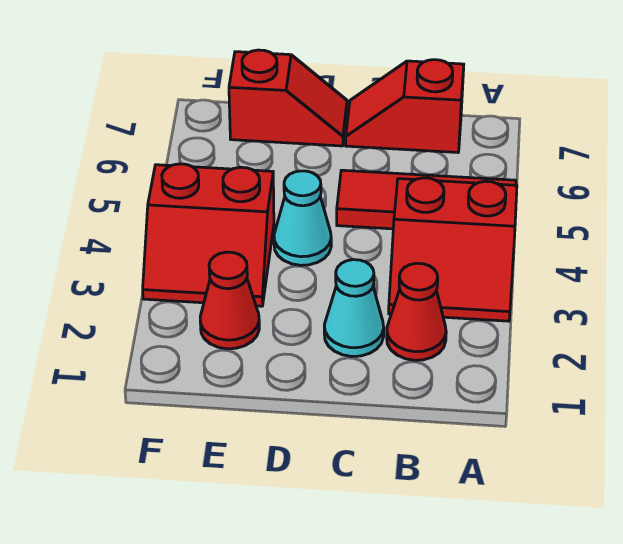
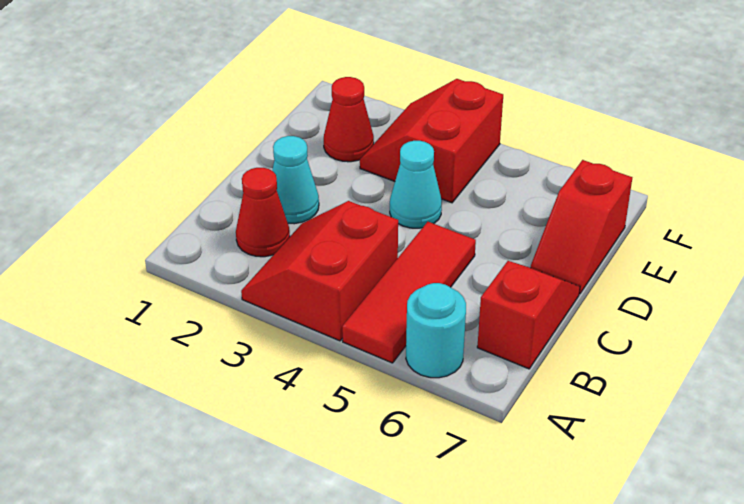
none -> cyan round brick A6 level 1

